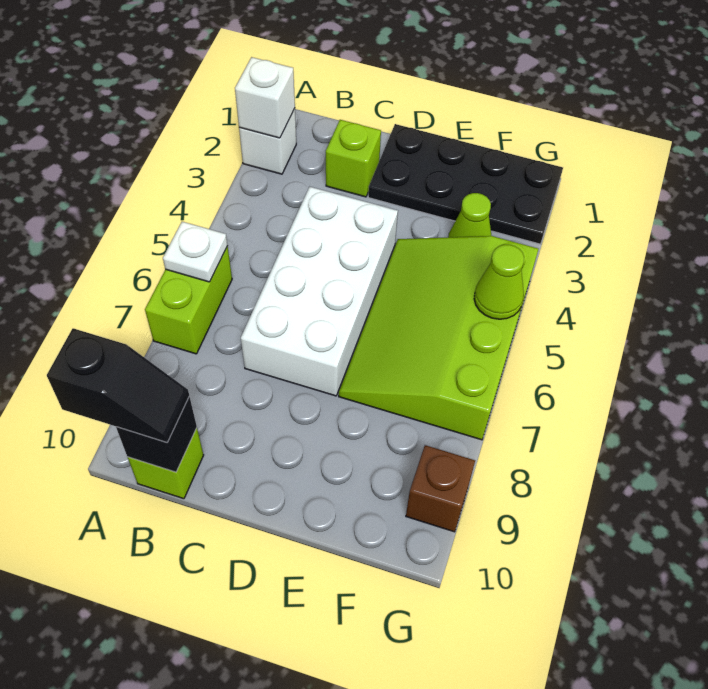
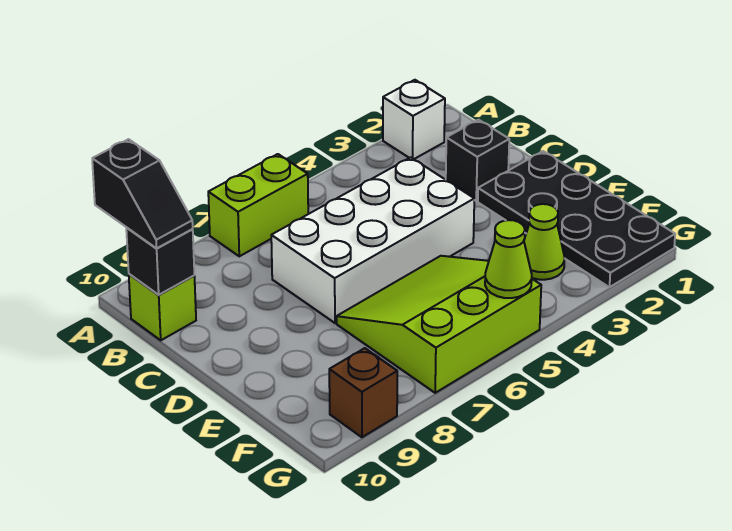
white brick A2 level 2 -> none
white plate A6 level 2 -> none
lime brick C2 level 1 -> black brick C2 level 1
lime slope E4:G7 level 1 top G -> lime slope E5:G7 level 1 top G

